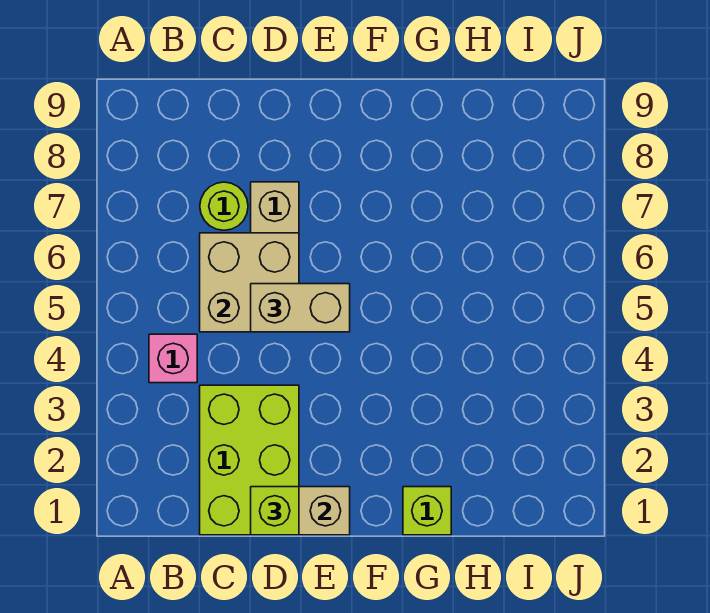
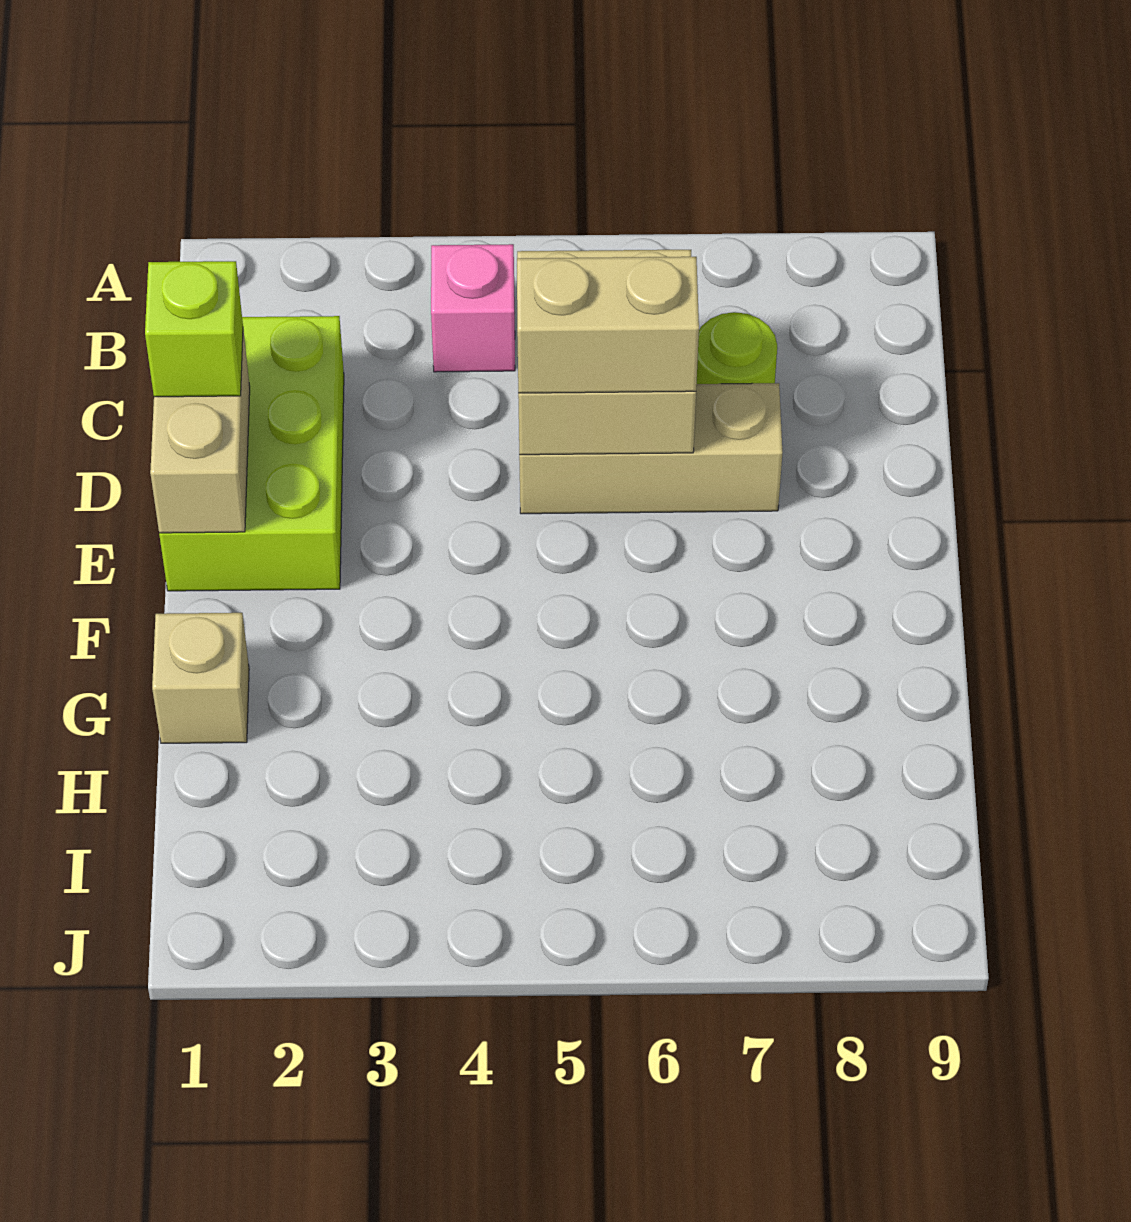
lime brick C1:D3 level 1 -> lime brick C1:E2 level 1
tan brick D5:E5 level 3 -> tan brick D5:D6 level 3
lime brick G1 level 1 -> tan brick G1 level 1

